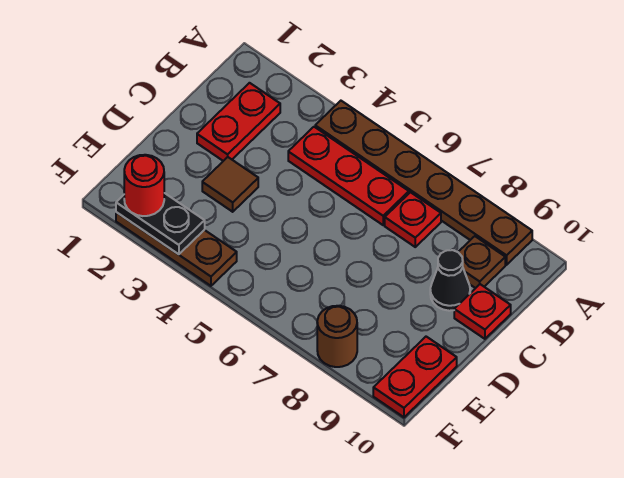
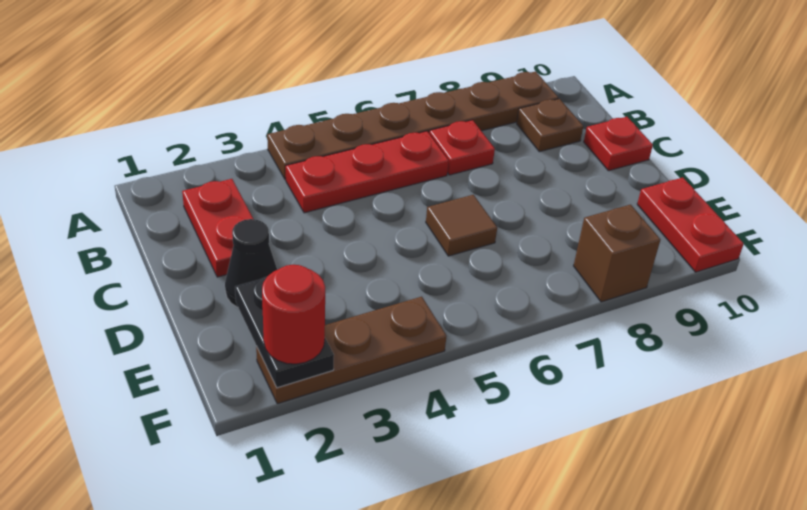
black cone C9 level 1 -> black cone D2 level 1
brown tile D3 level 1 -> brown tile D6 level 1
black plate F2:F3 level 2 -> black plate E2:F2 level 2
brown round brick F8 level 1 -> brown brick F8 level 1

